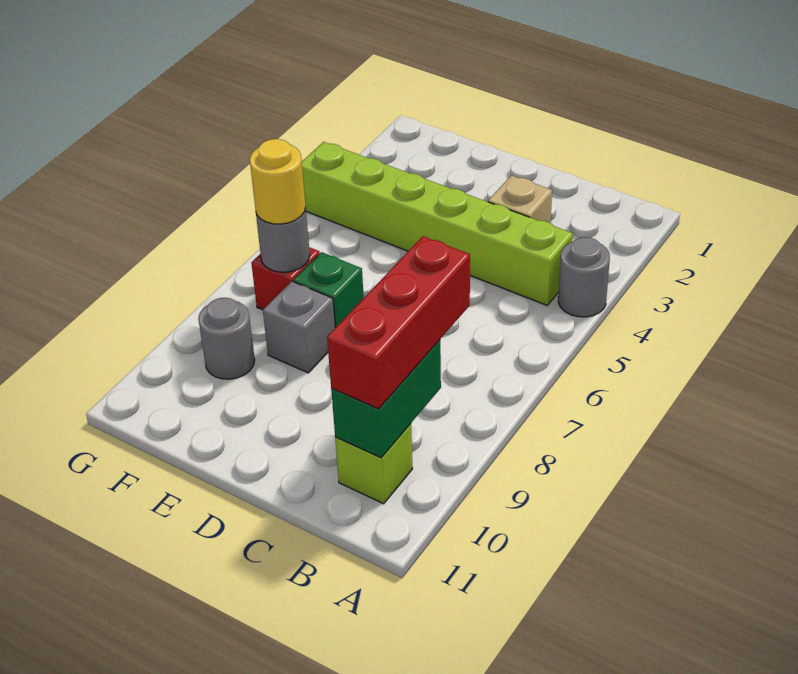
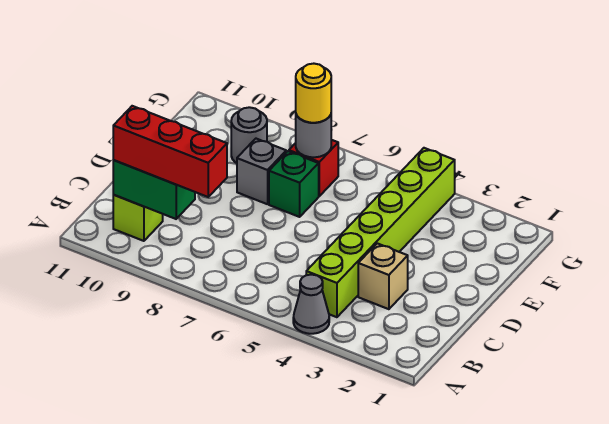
grey round brick A4 level 1 -> grey cone A4 level 1

